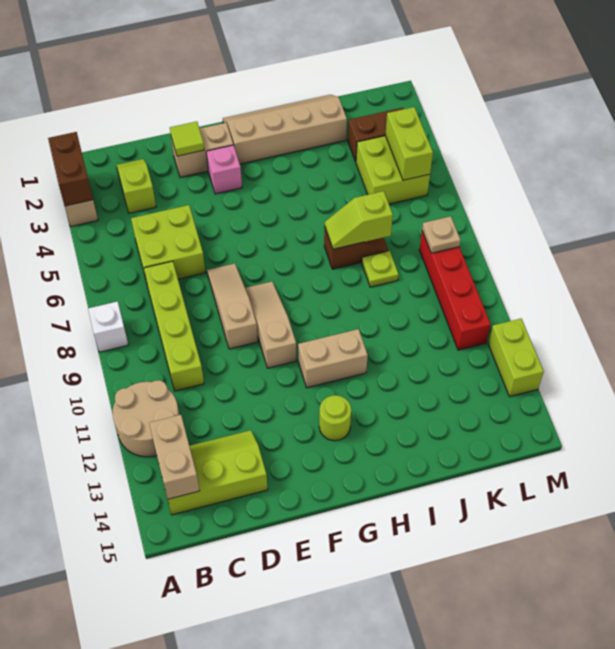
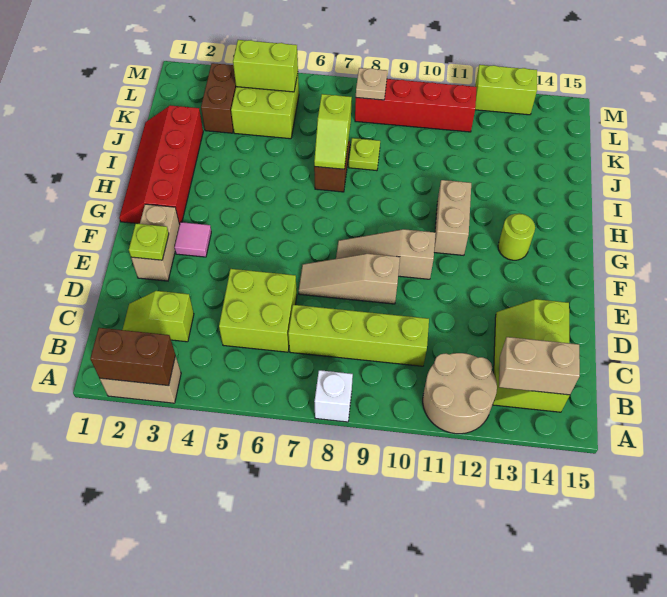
lime tile E2 level 2 -> lime plate E2 level 2
pink brick F3 level 1 -> pink tile F3 level 1
tan slope G1:J2 level 1 top 2 -> red slope G1:J2 level 1 top 2

